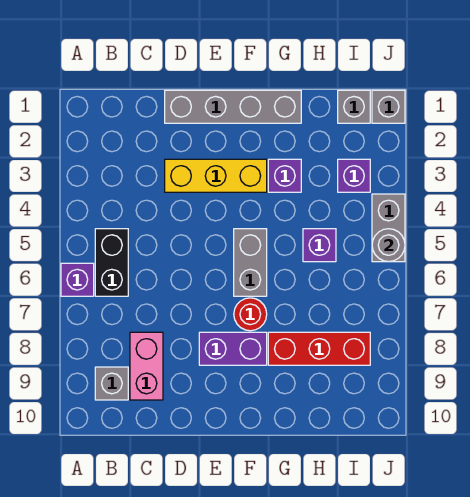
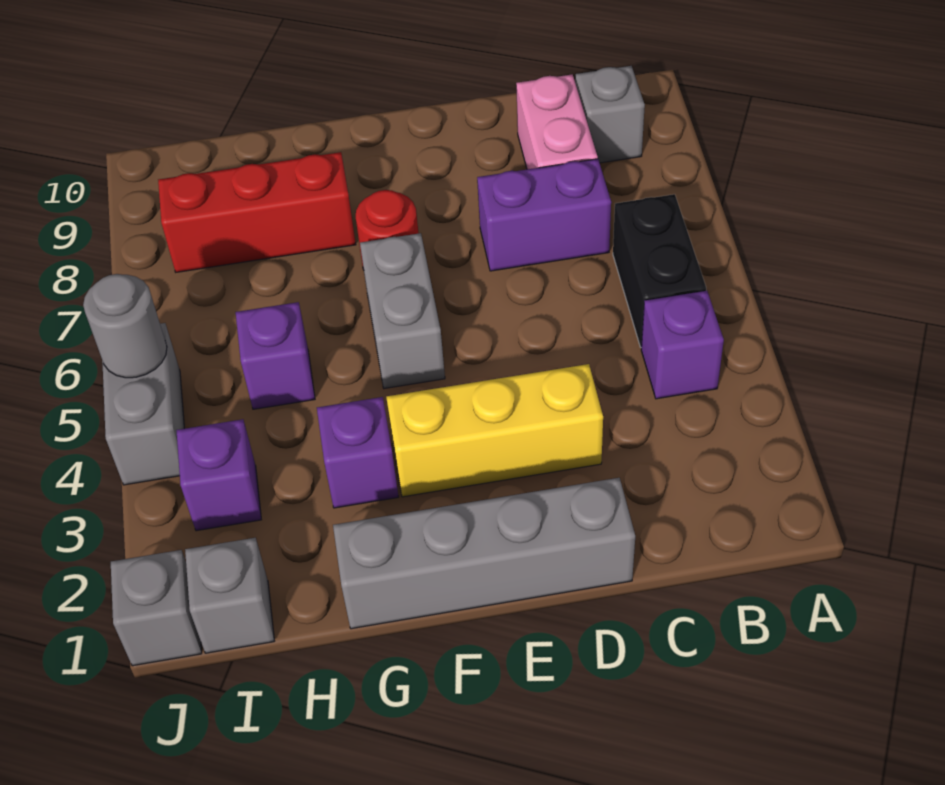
purple brick A6 level 1 -> purple brick B4 level 1
purple brick E8:F8 level 1 -> purple brick C7:D7 level 1

